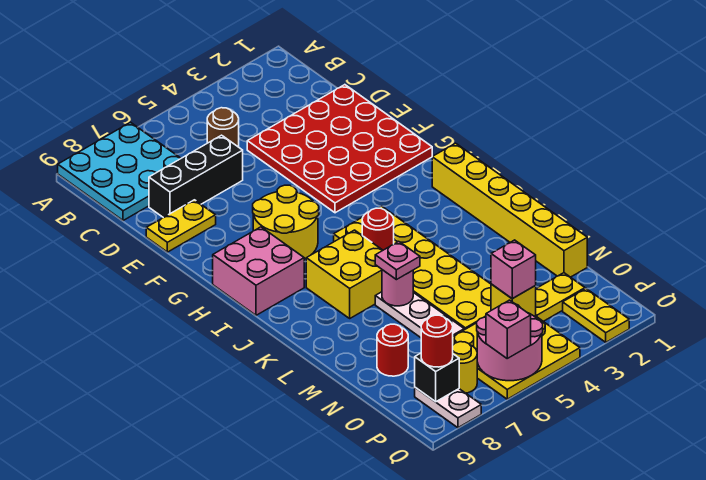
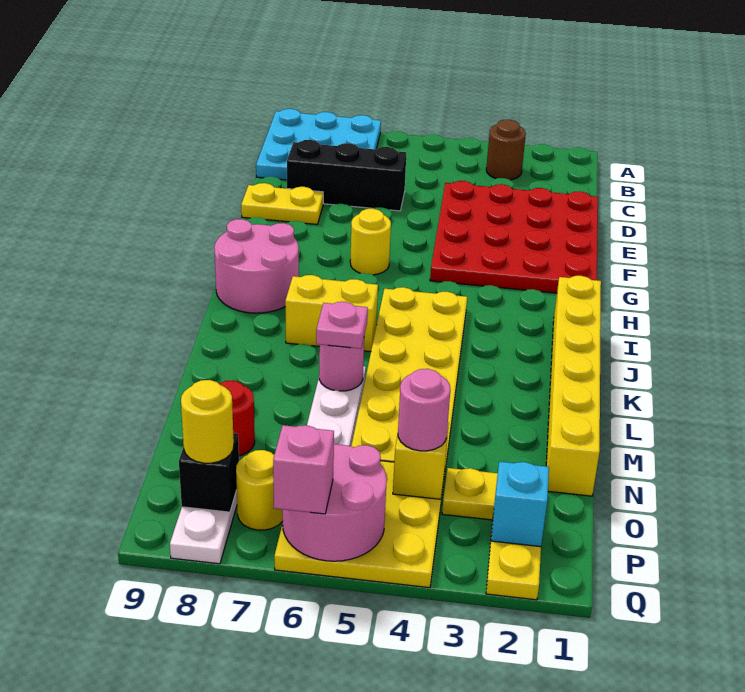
brown round brick C5 level 1 -> brown round brick B3 level 1
yellow round brick G6:H7 level 1 -> yellow round brick G6 level 1
pink brick H8:I9 level 1 -> pink round brick H8:I9 level 1
red round brick J5 level 2 -> none
yellow brick J6:K7 level 1 -> yellow brick J6:J7 level 1
pink brick O4 level 3 -> pink round brick O4 level 3
none -> cyan brick P2 level 2
red round brick P8 level 3 -> yellow round brick P8 level 3

